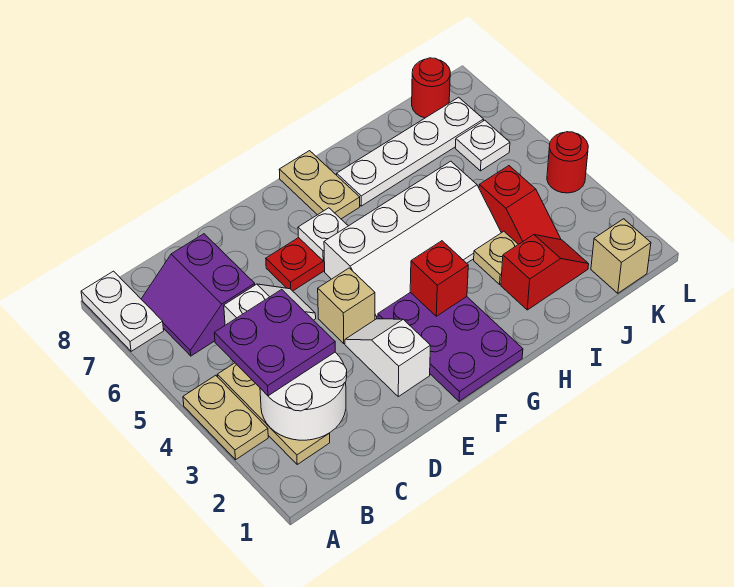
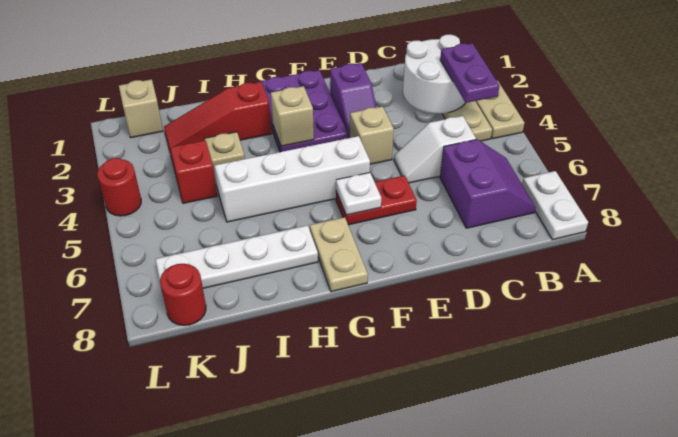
purple plate B3:C4 level 3 -> purple plate B3:B4 level 3
white slope E2:E3 level 1 top 2 -> purple slope E2:E3 level 1 top 2
red brick G3 level 2 -> tan brick G3 level 2
red slope I2:J2 level 1 top I -> red slope H2:J2 level 1 top H
white plate K6 level 1 -> none

